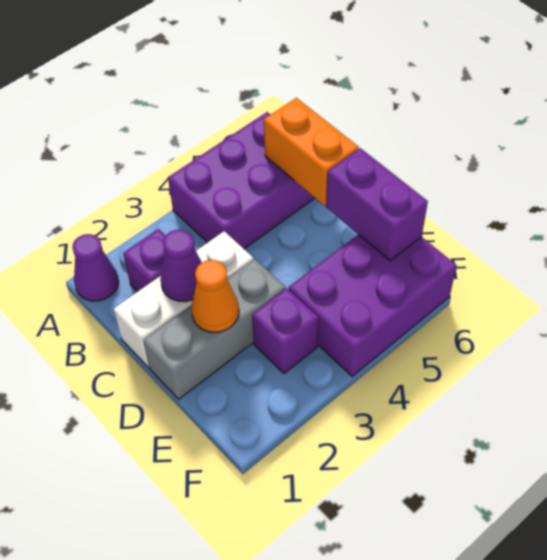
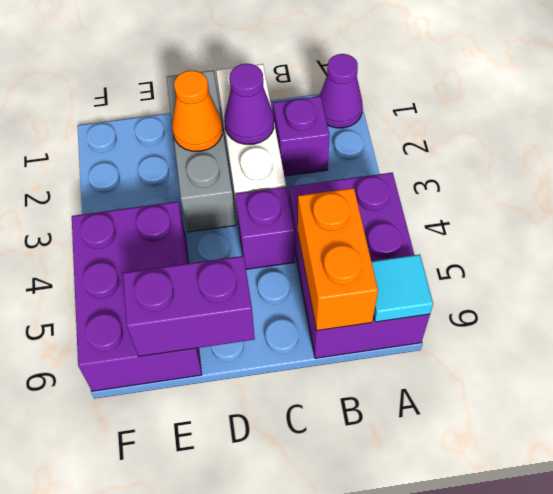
none -> cyan tile A6 level 2
orange brick B6:C6 level 2 -> orange brick B5:B6 level 2
purple brick E3 level 1 -> purple brick C4 level 1

